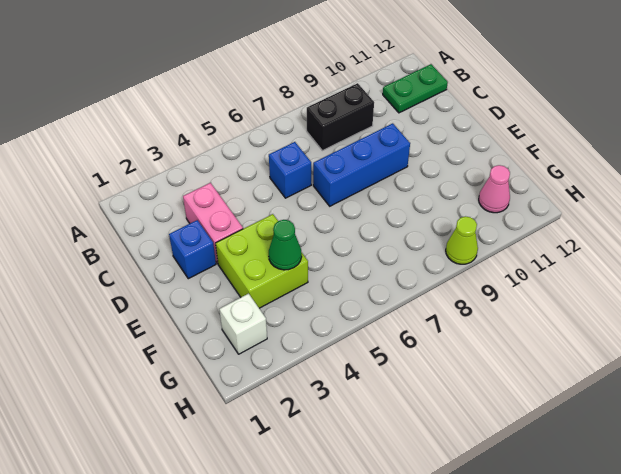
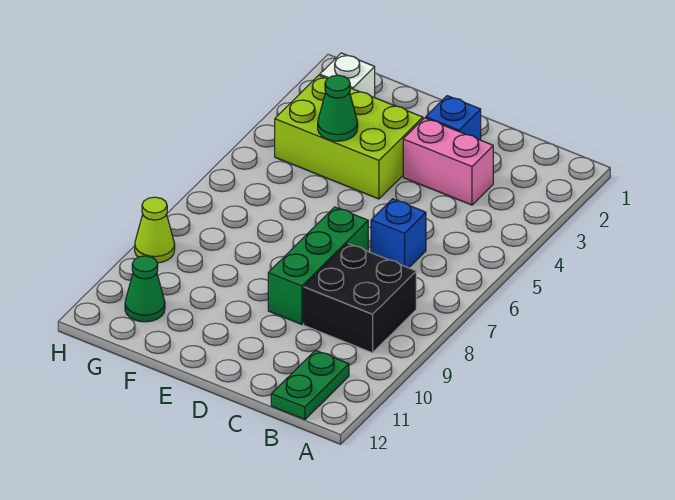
black brick B8:B9 level 1 -> black brick B8:C9 level 1
blue brick D7:D9 level 1 -> green brick D7:D9 level 1
lime brick E3:F4 level 1 -> lime brick E3:G4 level 1
pink cone G11 level 1 -> green cone G11 level 1

